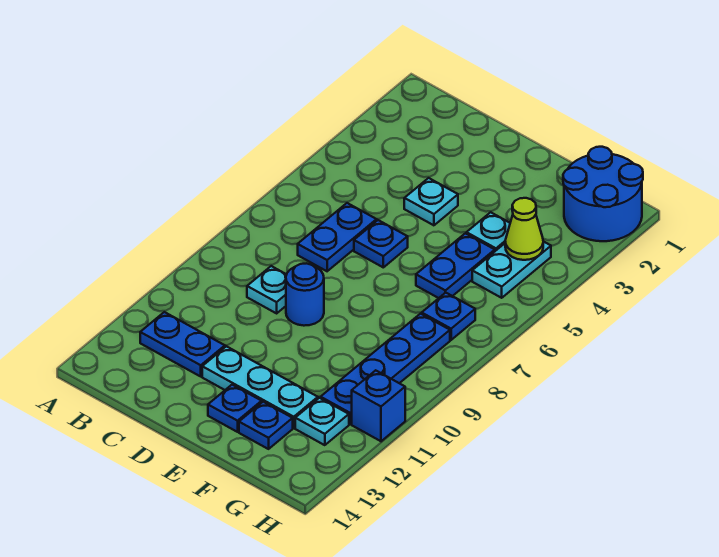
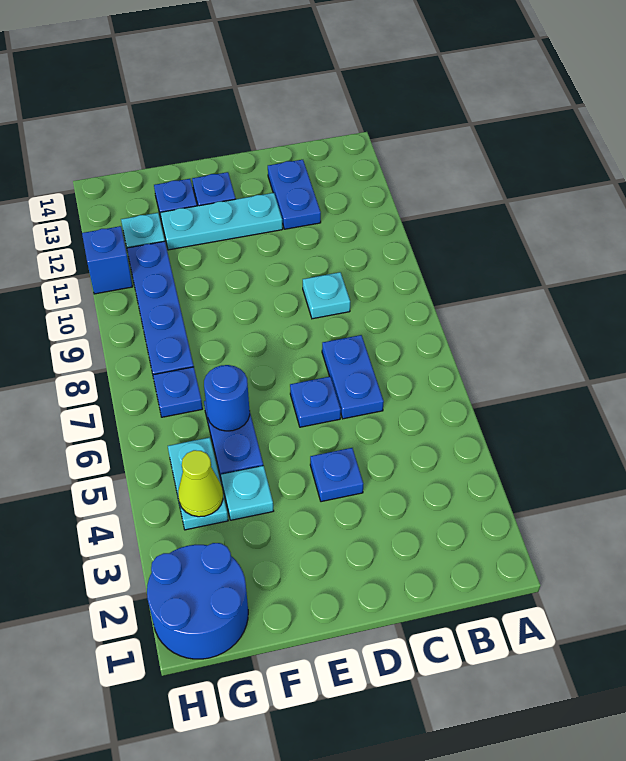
blue plate B12:C12 level 1 -> blue plate C12:C13 level 1
cyan plate D4 level 1 -> blue plate D4 level 1
blue round brick D9 level 1 -> blue round brick F6 level 2

